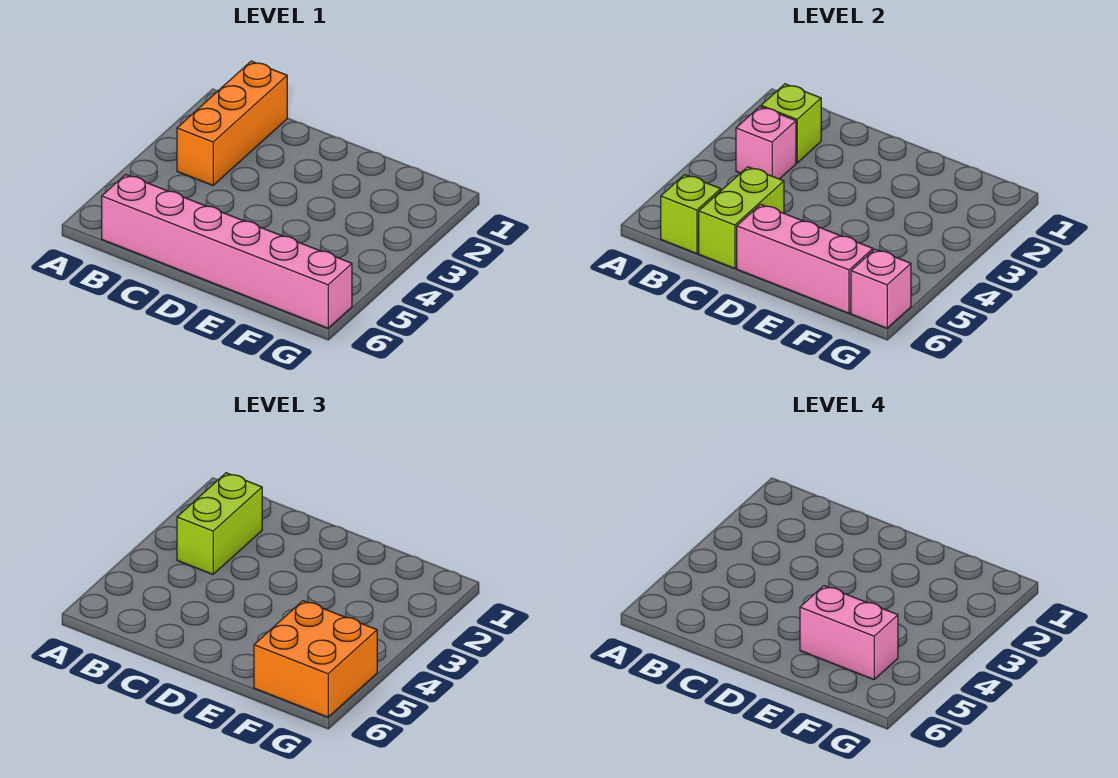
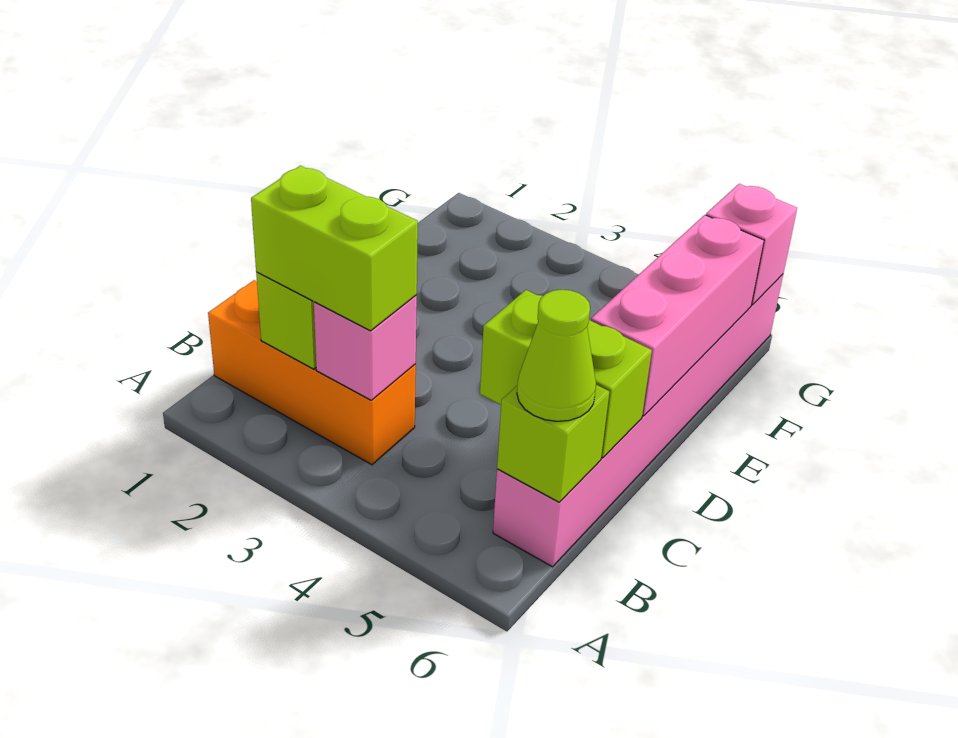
none -> lime cone B6 level 3
pink brick E5:F5 level 4 -> none
orange brick F5:G6 level 3 -> none

